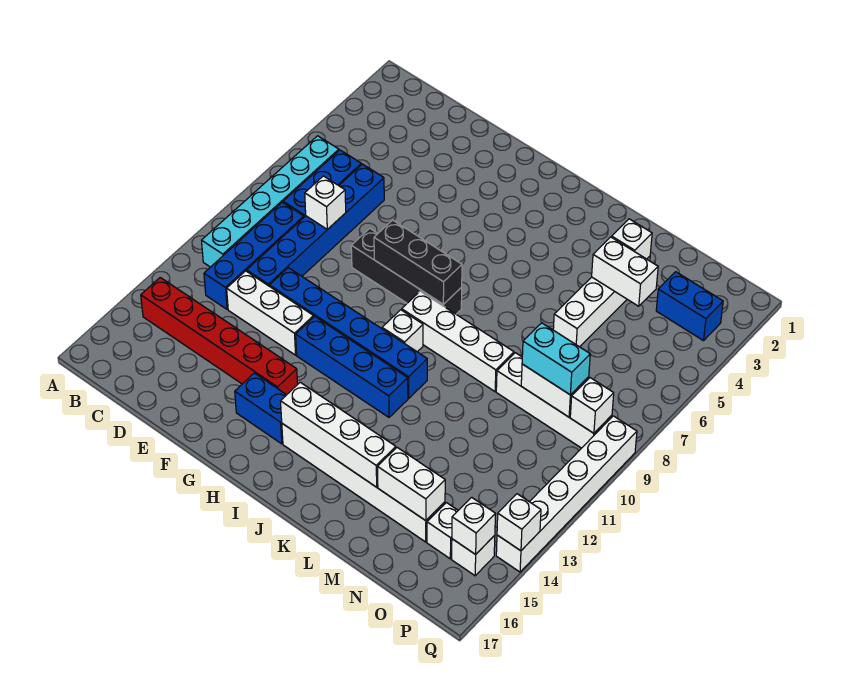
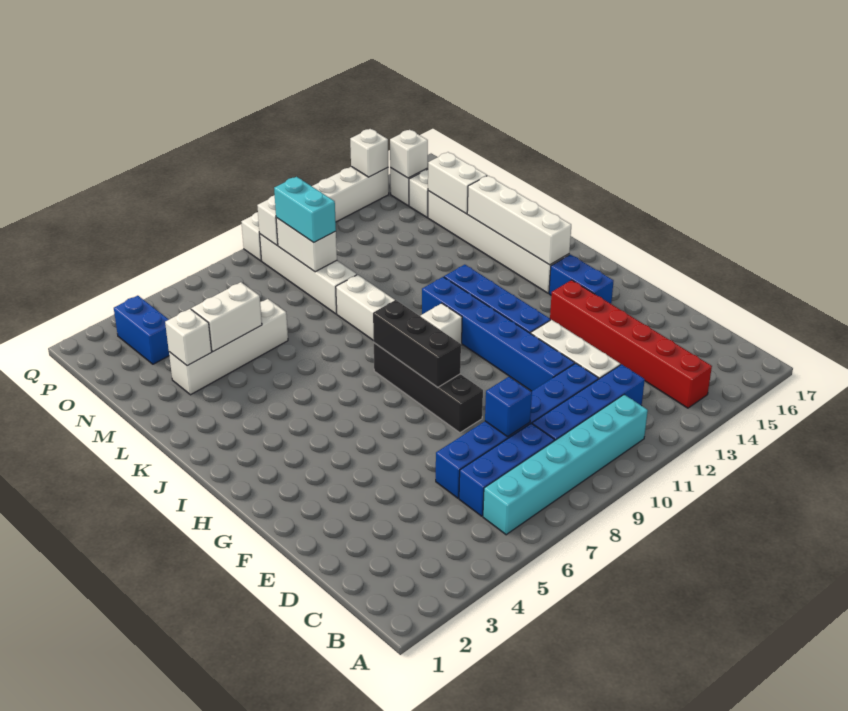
white brick D8 level 2 -> blue brick D8 level 2
white brick M4:N4 level 2 -> white brick M4:M5 level 2

